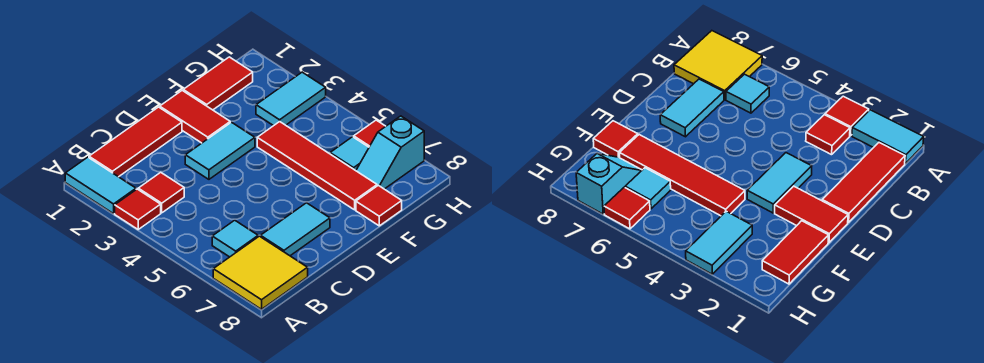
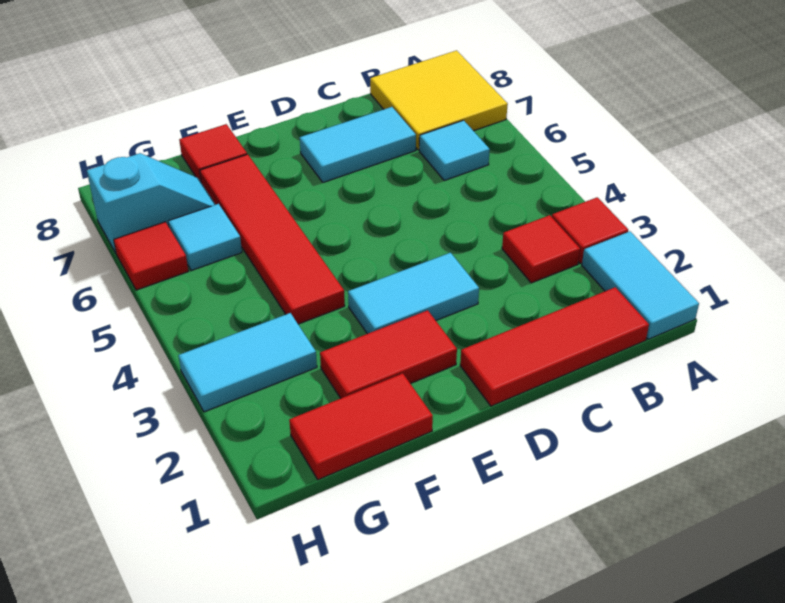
red tile E1:E2 level 1 -> red tile E2:F2 level 1

